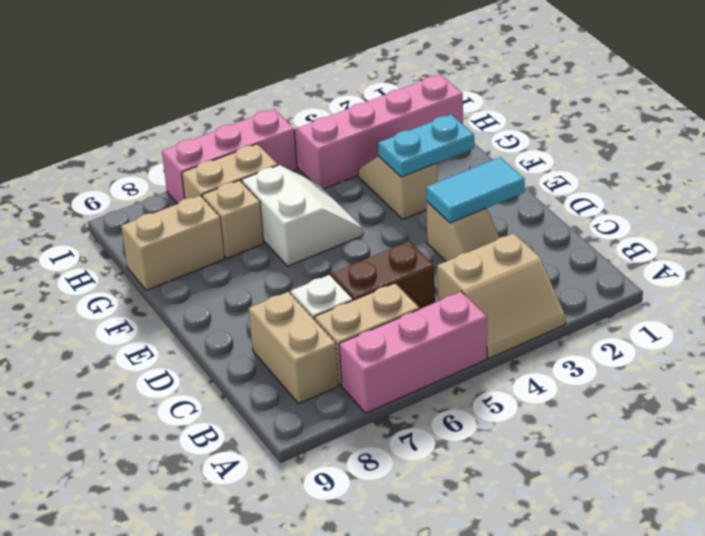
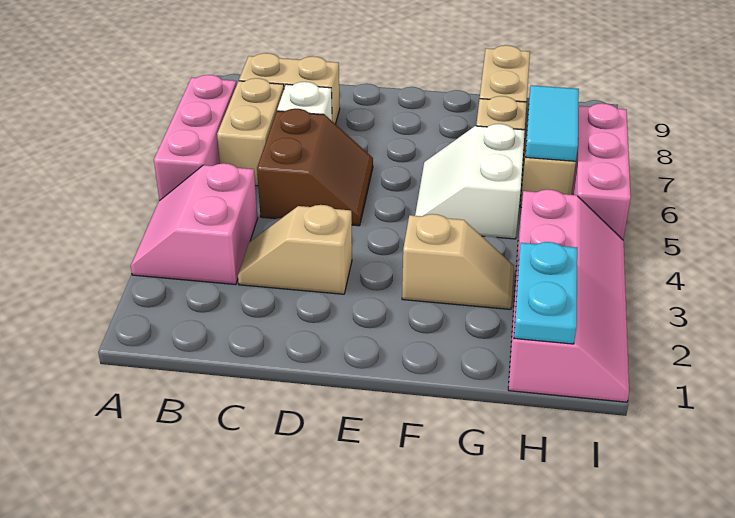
tan slope A3:B4 level 1 top B -> pink slope A3:B4 level 1 top B
cyan tile D2:D3 level 2 -> cyan tile H6:H7 level 2
cyan plate F2:F3 level 2 -> cyan plate H1:H2 level 2
white slope F5:G6 level 1 top 6 -> white slope F5:G6 level 1 top G

